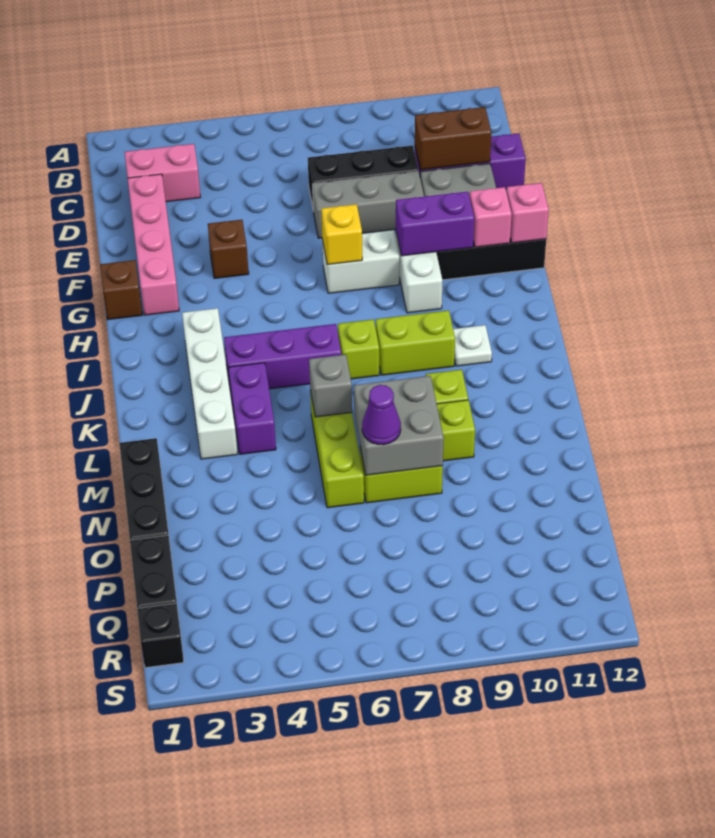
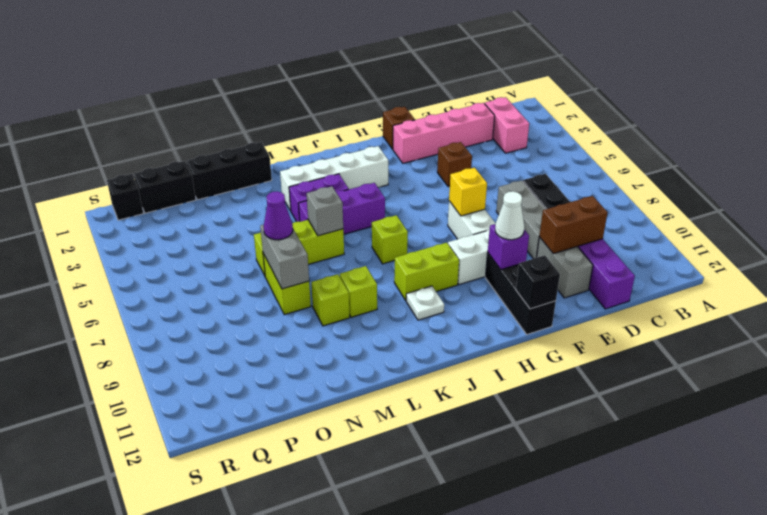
brown brick D10:D11 level 2 -> brown brick D10:E10 level 2
purple brick G9:G10 level 2 -> purple brick G10 level 2
none -> white cone G10 level 3
pink brick G11 level 2 -> none
pink brick G12 level 2 -> black brick G12 level 2
purple brick J4:J6 level 1 -> purple brick J5:L5 level 1
lime brick J8:J9 level 1 -> lime brick I9:J9 level 1
grey brick M7:N8 level 2 -> grey brick N7:N8 level 2

